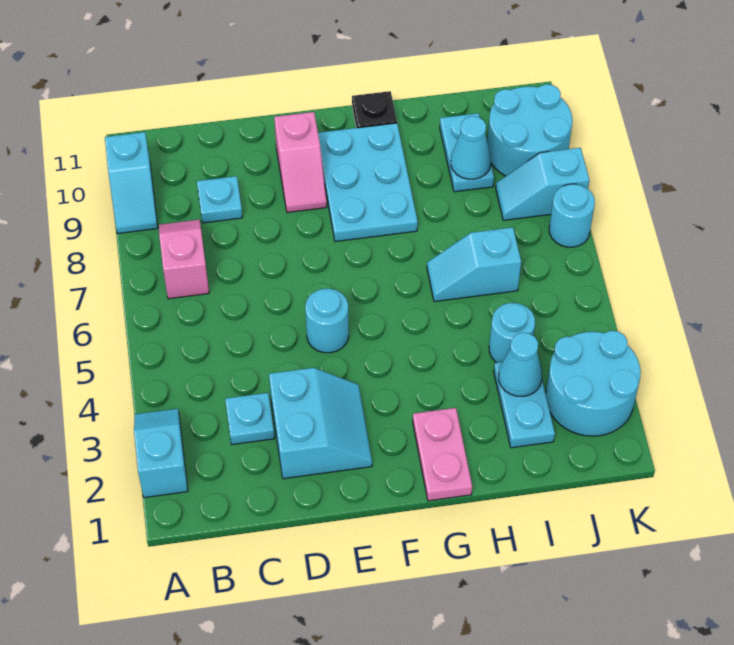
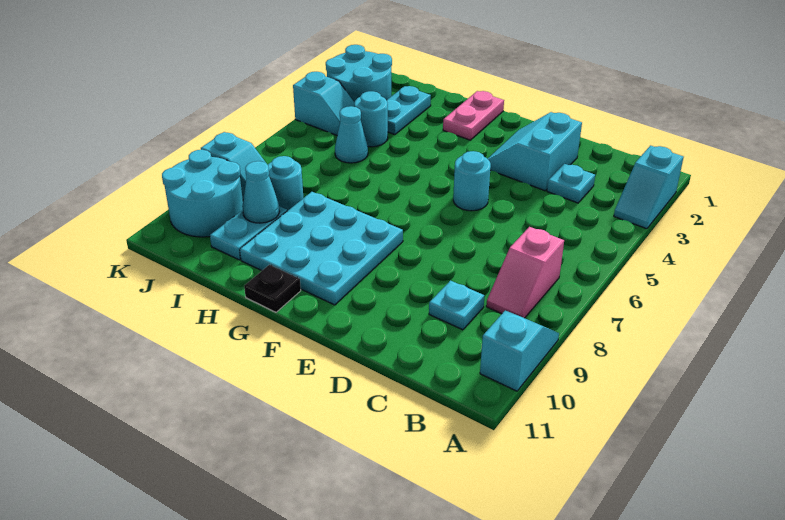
pink slope E9:E10 level 1 top 10 -> none
cyan plate F8:G10 level 1 -> cyan plate F8:H10 level 1
cyan slope H6:I6 level 1 top I -> cyan slope J4:K4 level 1 top K
cyan cone I3 level 2 -> cyan cone I5 level 1
cyan round brick K7 level 1 -> cyan round brick I8 level 1

